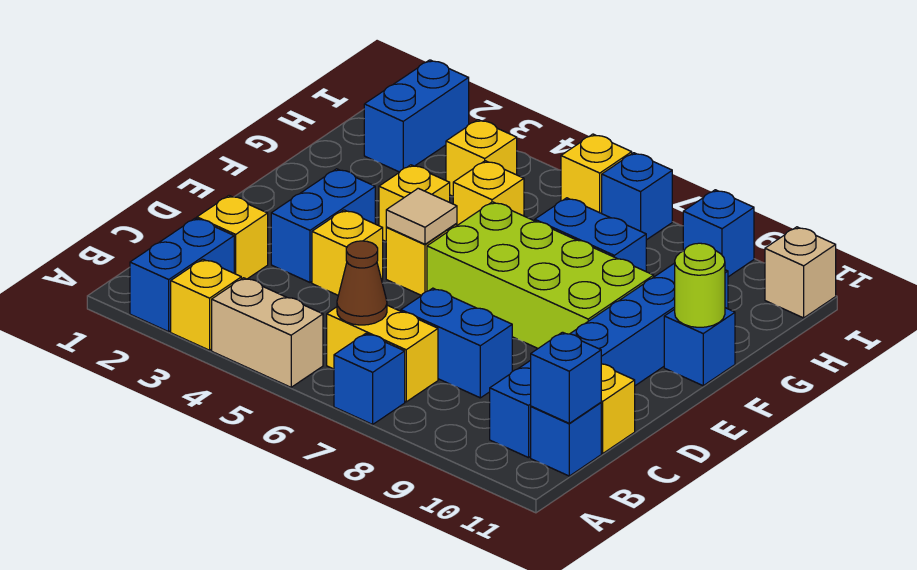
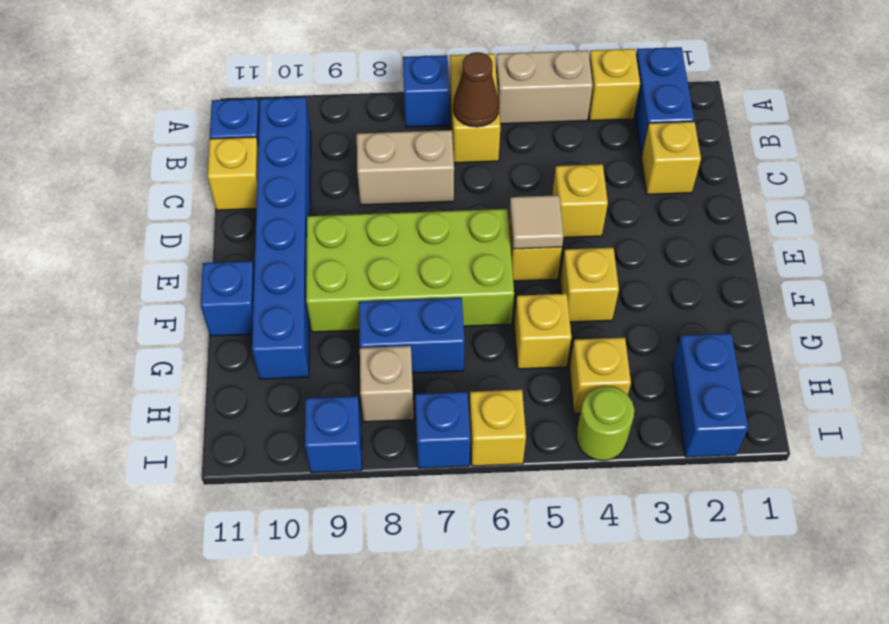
yellow brick B6:B7 level 1 -> yellow brick A6:B6 level 1
blue brick B11 level 2 -> none
blue brick C7:C8 level 1 -> tan brick C7:C8 level 1
blue brick D3:E3 level 1 -> none
lime round brick F11 level 2 -> lime round brick I4 level 1
tan brick I11 level 1 -> tan brick H8 level 1

